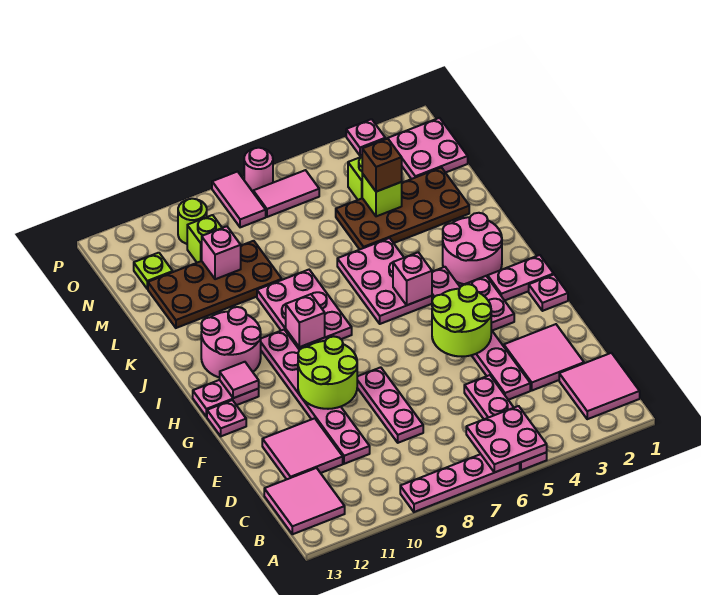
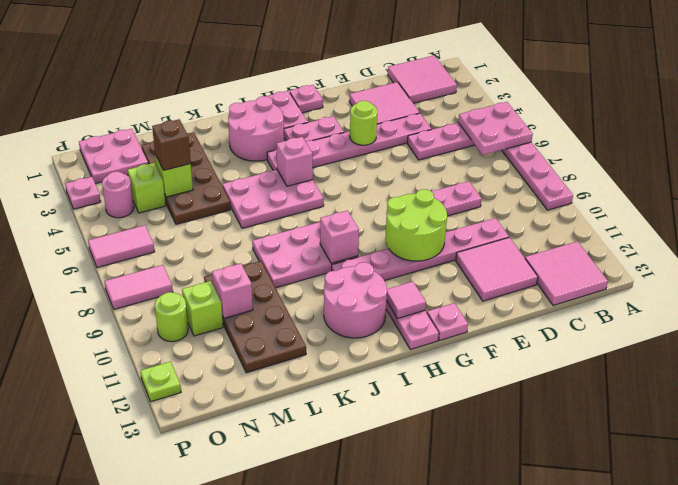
lime round brick F4:G5 level 2 -> lime round brick F4 level 2
lime plate N12 level 1 -> lime plate P12 level 1
pink tile O6:O7 level 1 -> pink tile O6:P6 level 1
pink round brick P7 level 1 -> pink round brick O4 level 1

